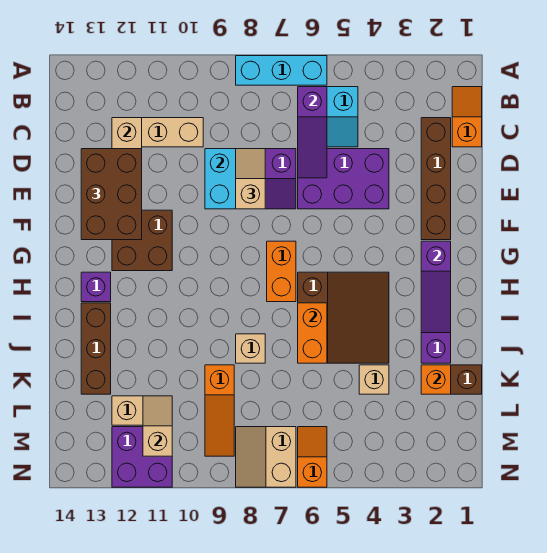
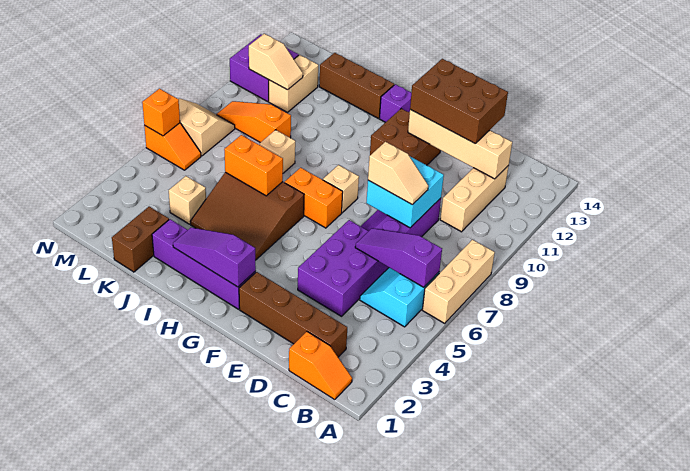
cyan brick A6:A8 level 1 -> tan brick A6:A8 level 1
none -> tan brick G8 level 1
orange brick K2 level 2 -> orange brick N6 level 2

